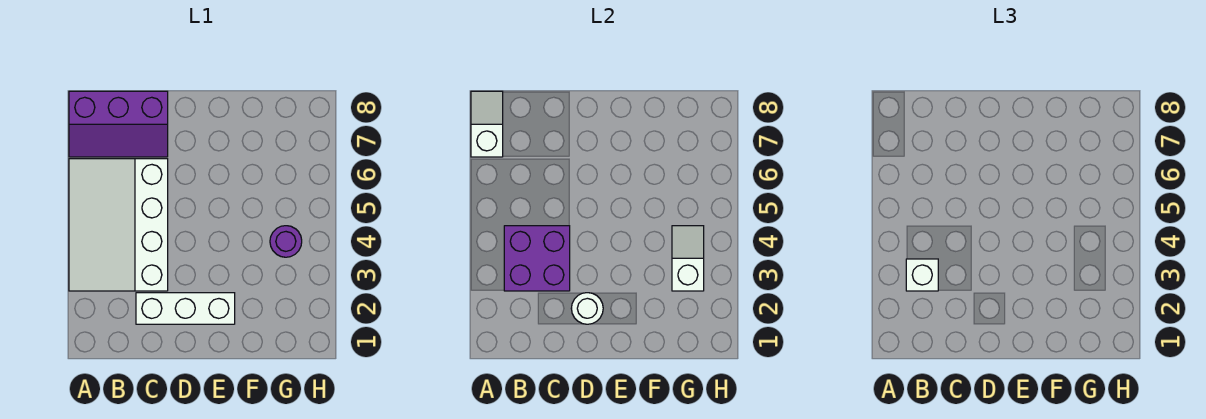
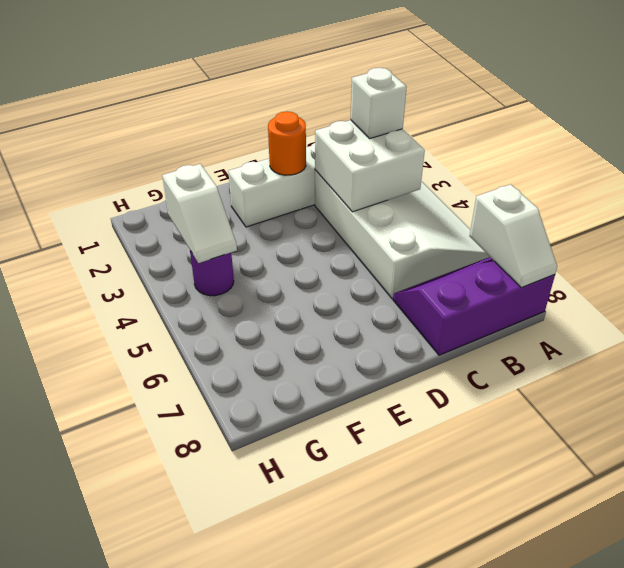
purple brick B3:C4 level 2 -> white brick B3:C4 level 2
white round brick D2 level 2 -> orange round brick D2 level 2

